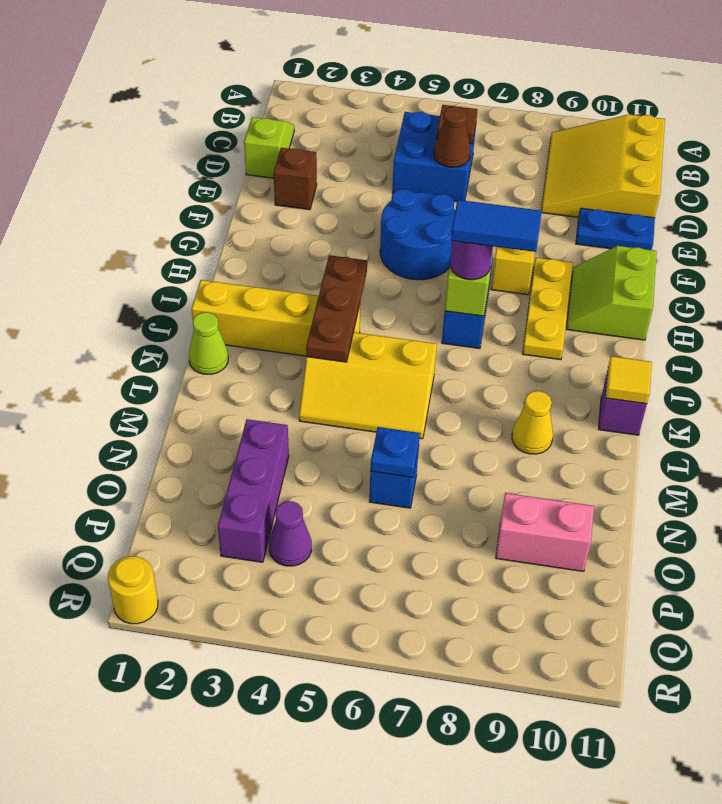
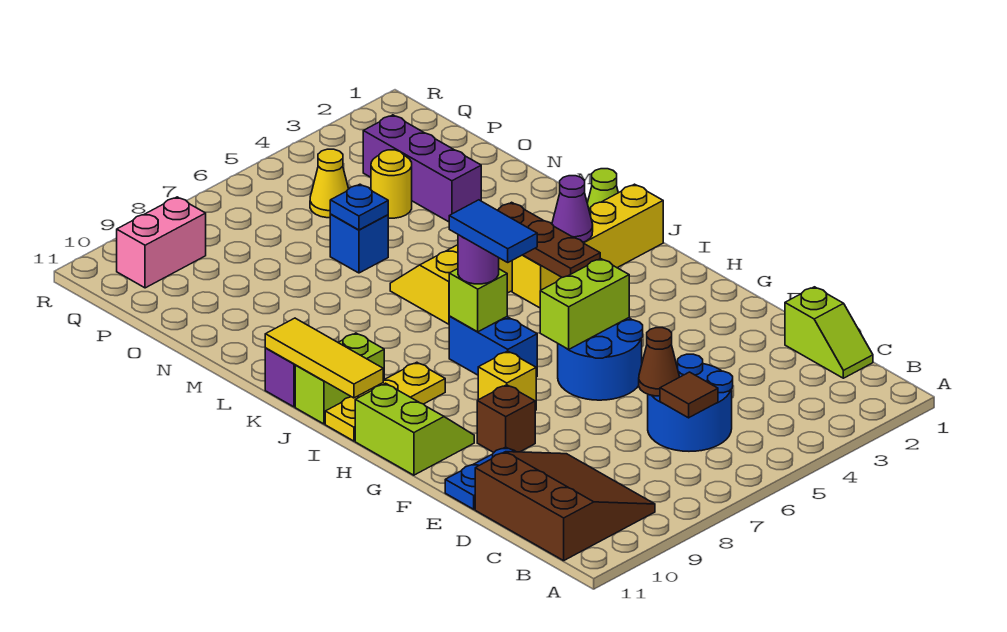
yellow slope B9:D11 level 1 top 11 -> brown slope B9:D11 level 1 top 11
blue brick C5:D6 level 1 -> blue round brick C5:D6 level 1
brown brick E2 level 1 -> brown brick F9 level 1
none -> lime brick G5:G6 level 2
yellow plate G9:I9 level 1 -> yellow plate I9:I11 level 1
blue tile I7:I8 level 4 -> blue tile H7:I7 level 4
none -> lime brick J10:J11 level 1
yellow tile K11 level 2 -> yellow tile I11:K11 level 2
yellow cone L9 level 1 -> yellow cone P5 level 1
pink brick O9:O10 level 1 -> pink brick Q9:Q10 level 1
purple cone P4 level 1 -> purple cone J3 level 2
yellow round brick R1 level 1 -> yellow round brick O4 level 1

